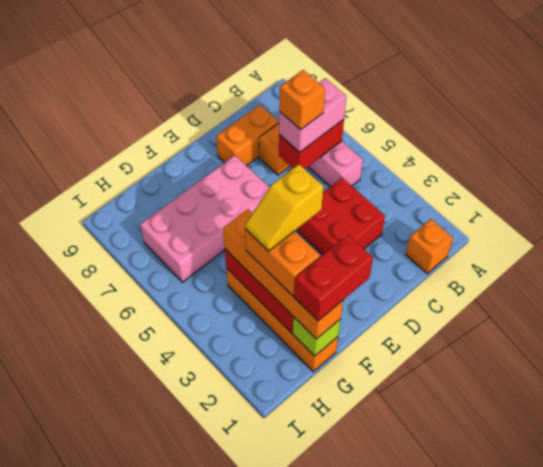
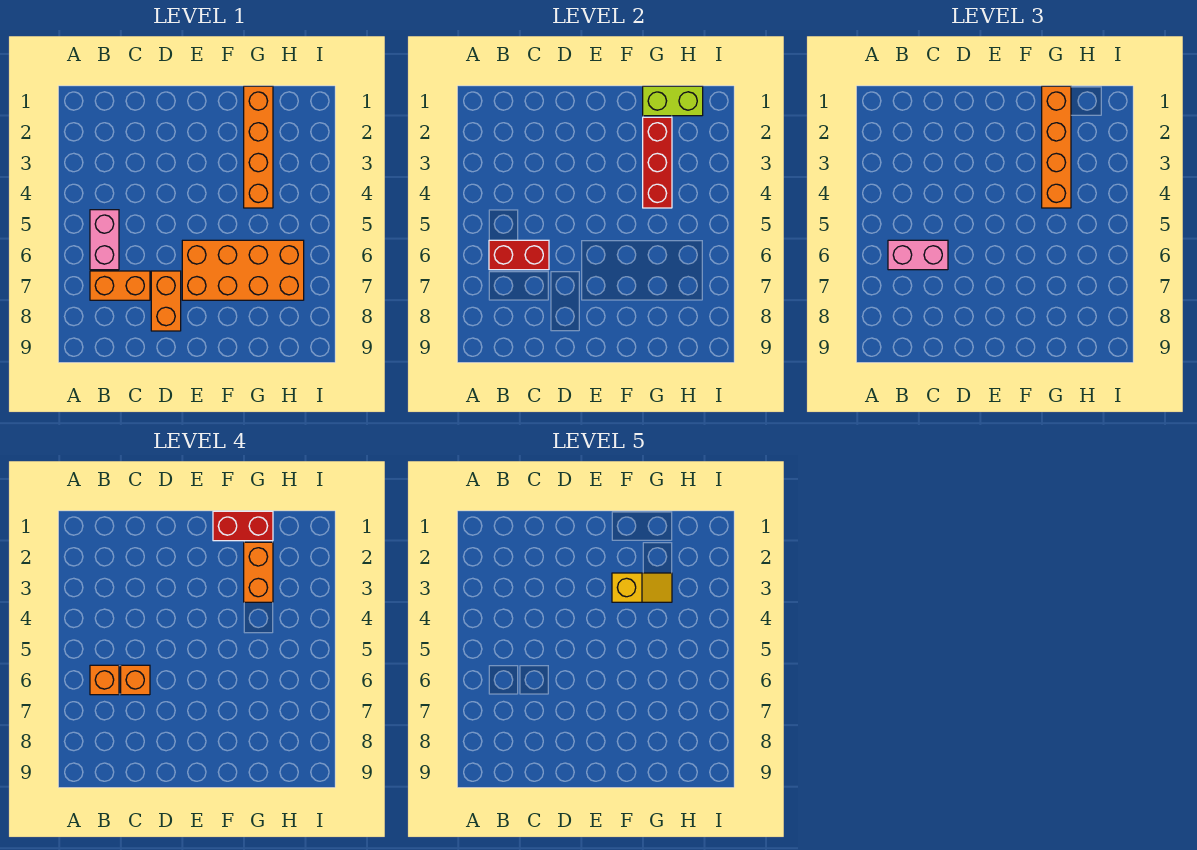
orange brick B1 level 1 -> orange brick B6 level 4
red brick C3:D4 level 1 -> none
orange brick C8:D8 level 1 -> orange brick D7:D8 level 1
pink brick E6:H7 level 1 -> orange brick E6:H7 level 1
lime brick G1 level 2 -> lime brick G1:H1 level 2

